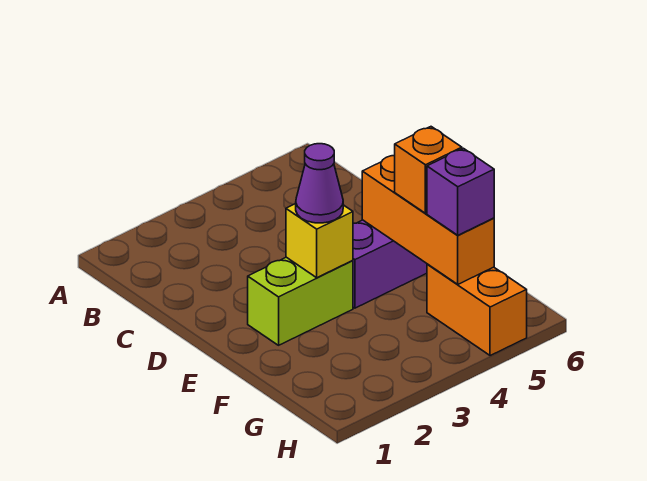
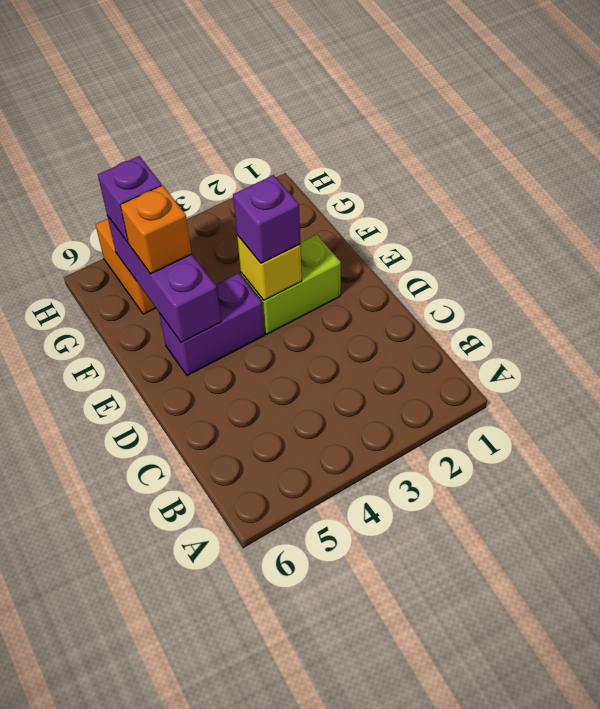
purple cone E3 level 3 -> purple brick E3 level 3
orange brick E5:G5 level 2 -> purple brick E5:G5 level 2

